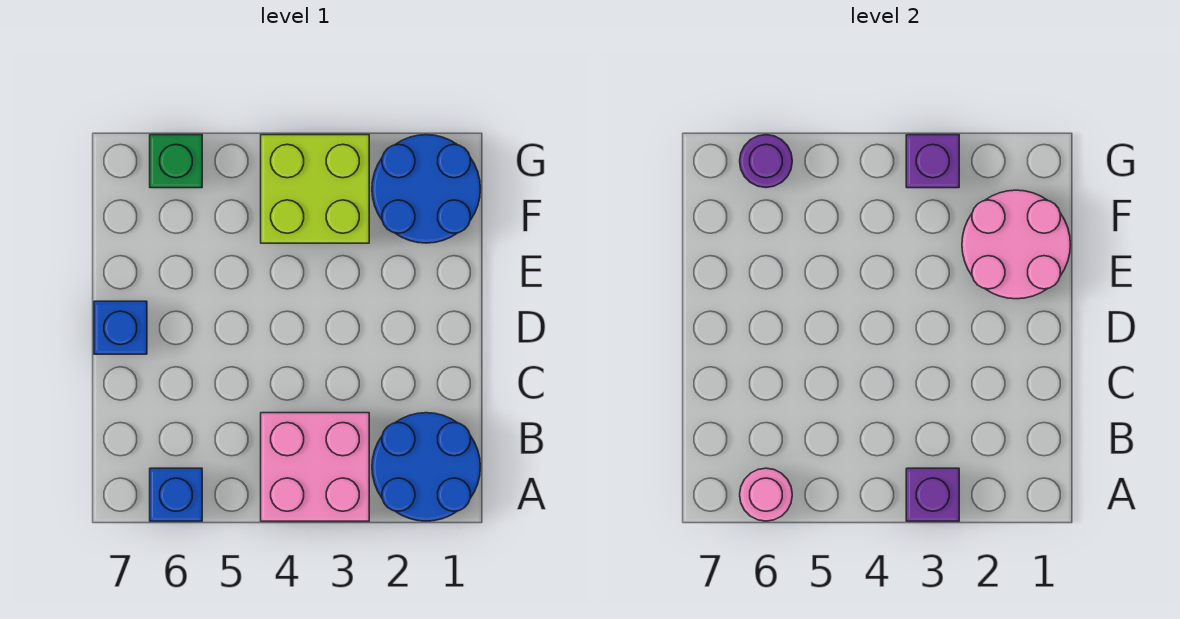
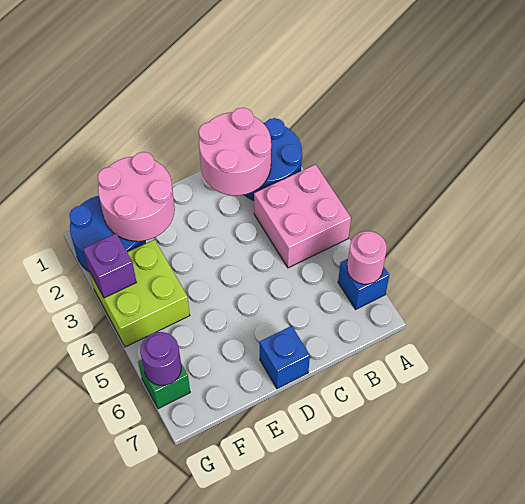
purple brick A3 level 2 -> none
none -> pink round brick B1:C2 level 2

